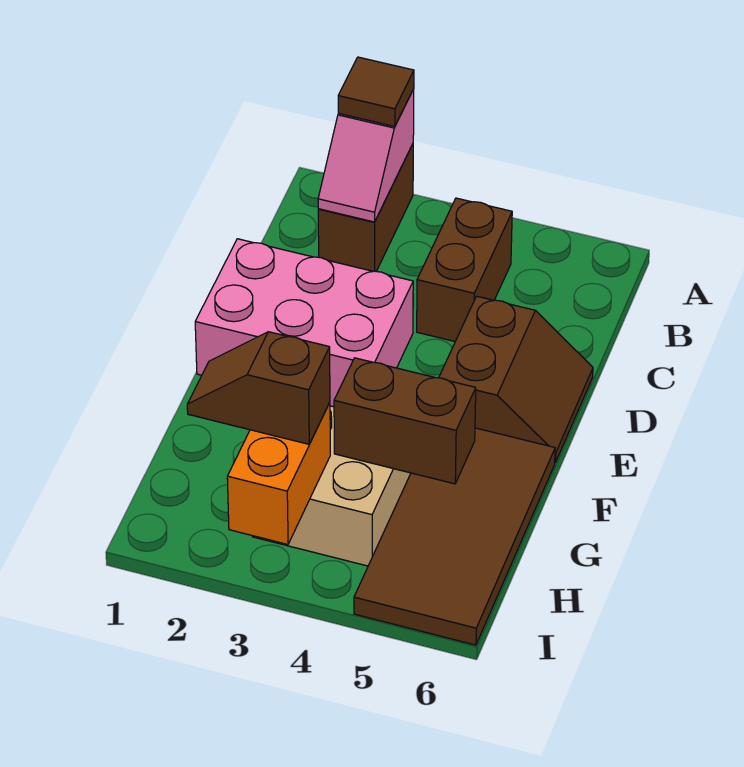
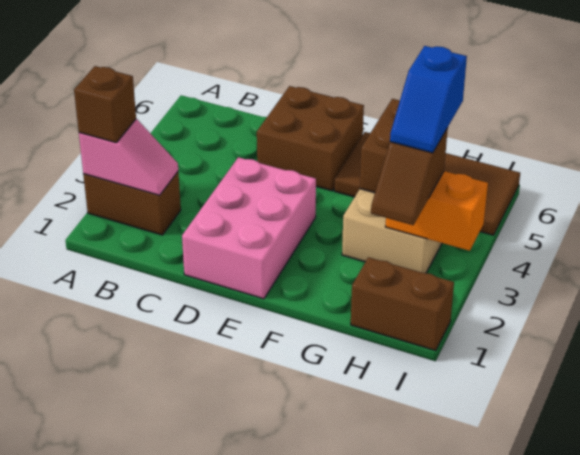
brown tile A2 level 3 -> brown brick A2 level 3
brown brick B4:C4 level 1 -> brown brick H1:I1 level 1
brown slope D5:E6 level 1 top 5 -> brown brick D5:E6 level 1
none -> blue slope H3:H4 level 4 top 4

